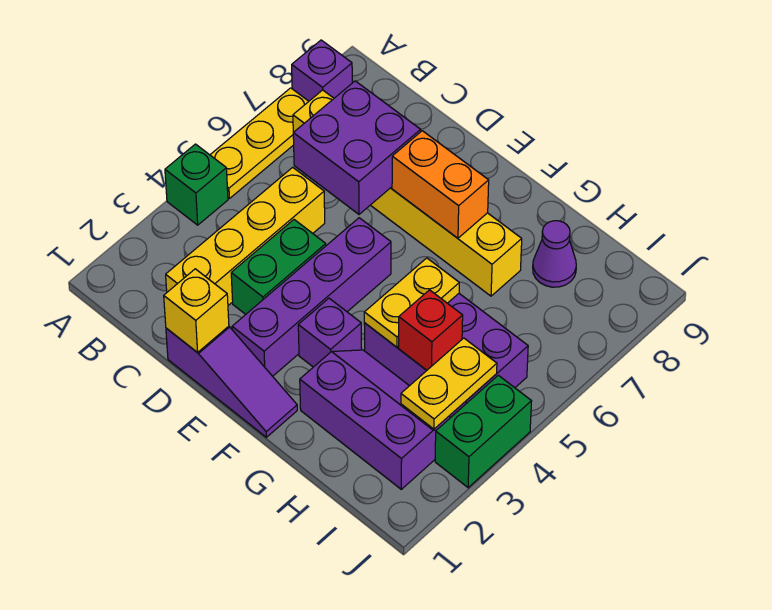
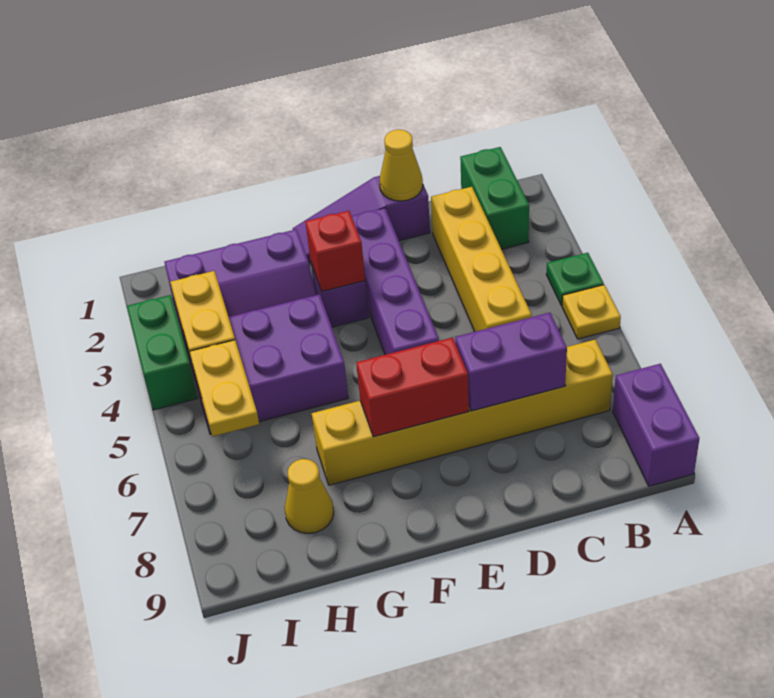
green brick A4 level 1 -> green plate A4 level 1
yellow plate A5:A7 level 1 -> yellow plate A5 level 1
purple brick A8 level 1 -> purple brick A8:A9 level 1
purple brick C6:D7 level 2 -> purple brick C7:D7 level 2
yellow brick D1 level 2 -> yellow cone D1 level 2
green brick D3:D4 level 1 -> green brick B1:B2 level 1
orange brick E7:F7 level 2 -> red brick E7:F7 level 2
yellow plate G4:G5 level 2 -> yellow plate I5:I6 level 2
red brick H4 level 2 -> red brick F3 level 2
purple cone H8 level 1 -> yellow cone H8 level 1

